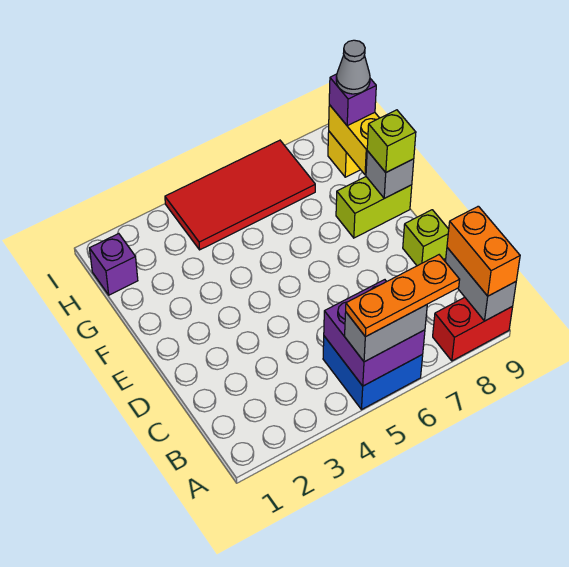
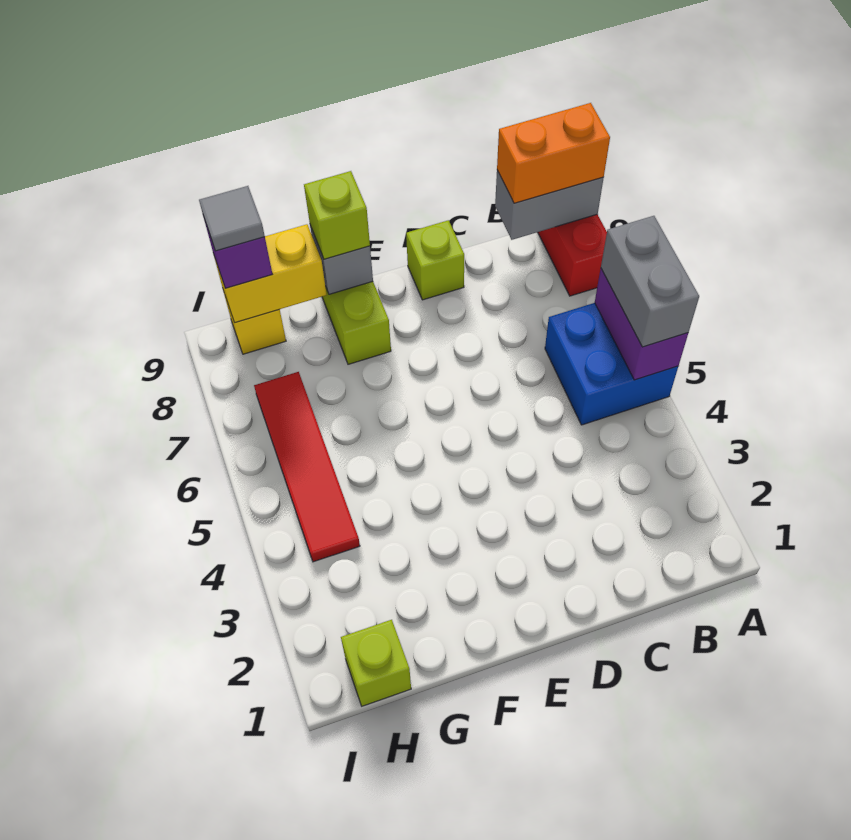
purple brick A5:B6 level 2 -> purple brick A5:A6 level 2
orange plate A5:A7 level 4 -> none
purple brick H1 level 1 -> lime brick H1 level 1
red tile H4:I7 level 1 -> red tile H4:H7 level 1
grey cone H9 level 4 -> grey tile H9 level 4

